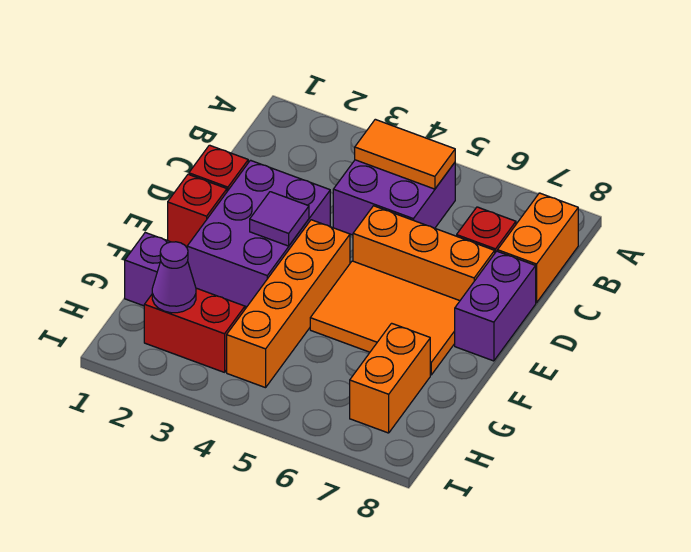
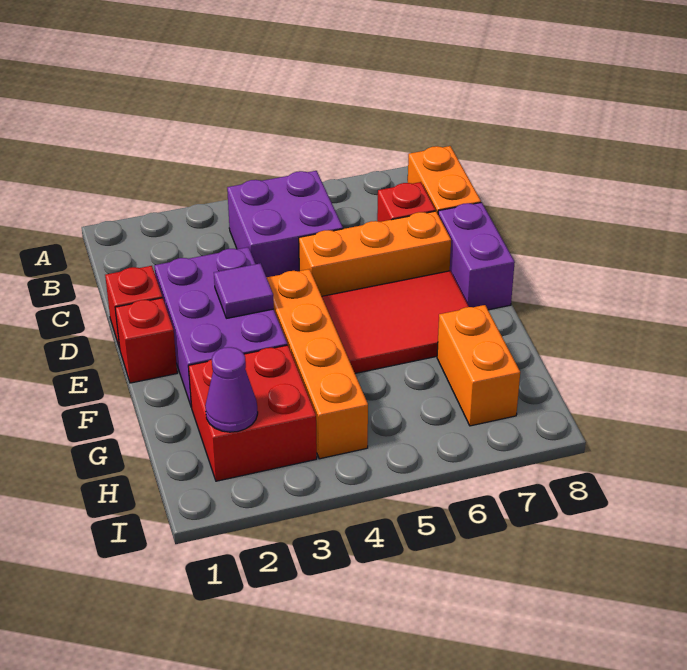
orange tile B4:B5 level 2 -> none
orange tile E5:F7 level 1 -> red tile E5:F7 level 1
purple brick G1 level 1 -> none
red brick H2:H3 level 1 -> red brick G2:H3 level 1

